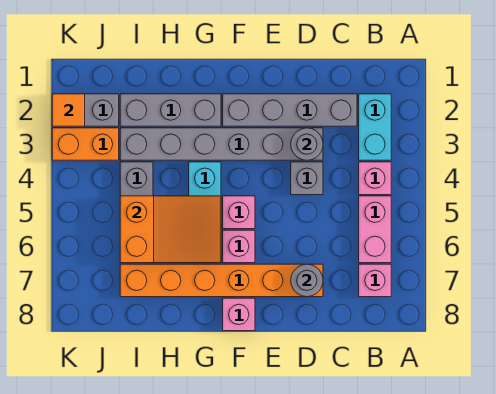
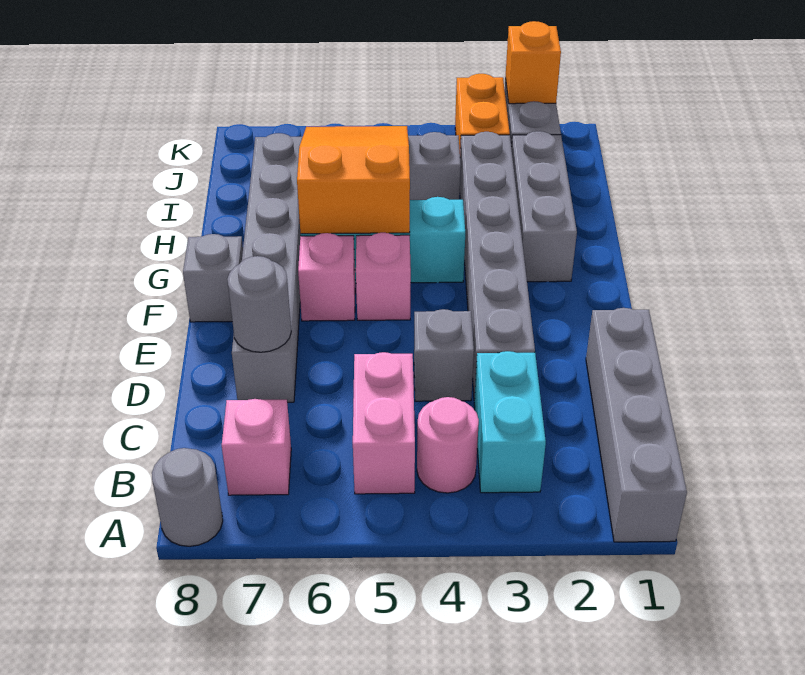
cyan brick B2:B3 level 1 -> cyan brick B3:C3 level 1
pink brick B4 level 1 -> pink round brick B4 level 1
pink brick B5:B6 level 1 -> pink brick B5:C5 level 1
grey brick C2:F2 level 1 -> grey brick A1:D1 level 1
grey round brick D3 level 2 -> grey round brick A8 level 1
orange brick D7:I7 level 1 -> grey brick D7:I7 level 1
pink brick F8 level 1 -> grey brick F8 level 1
orange slope G5:I6 level 2 top I -> orange slope G5:I6 level 2 top G
orange tile K2 level 2 -> orange brick K2 level 2

